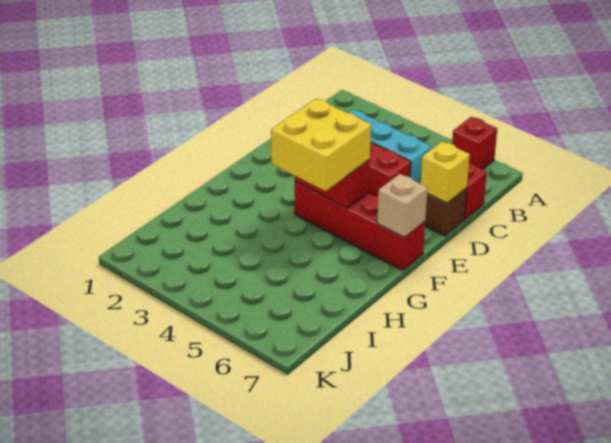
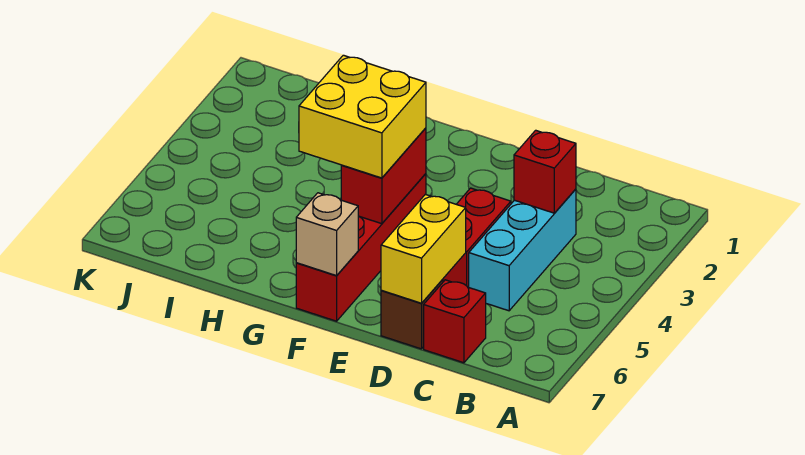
red brick A6 level 1 -> red brick C3 level 2
yellow brick D7 level 2 -> yellow brick D6:D7 level 2

